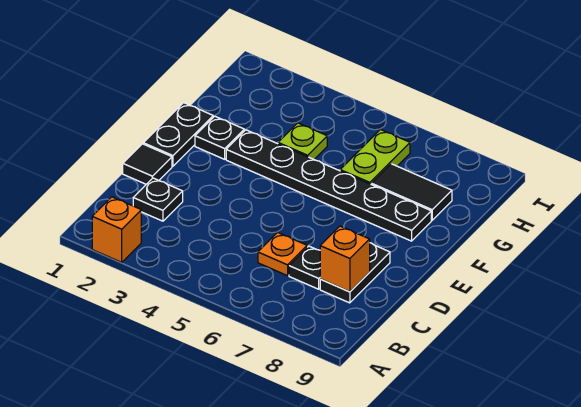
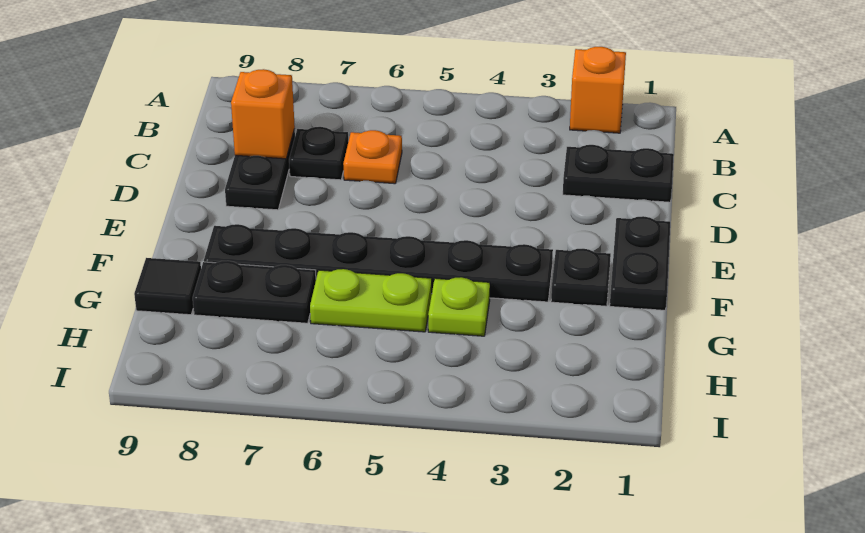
black plate C2 level 1 -> black plate C1:C2 level 1
black tile D1 level 1 -> black tile G9 level 1
lime plate G6:H6 level 1 -> lime plate G5:G6 level 1
black tile G7:G8 level 1 -> black plate G7:G8 level 1

